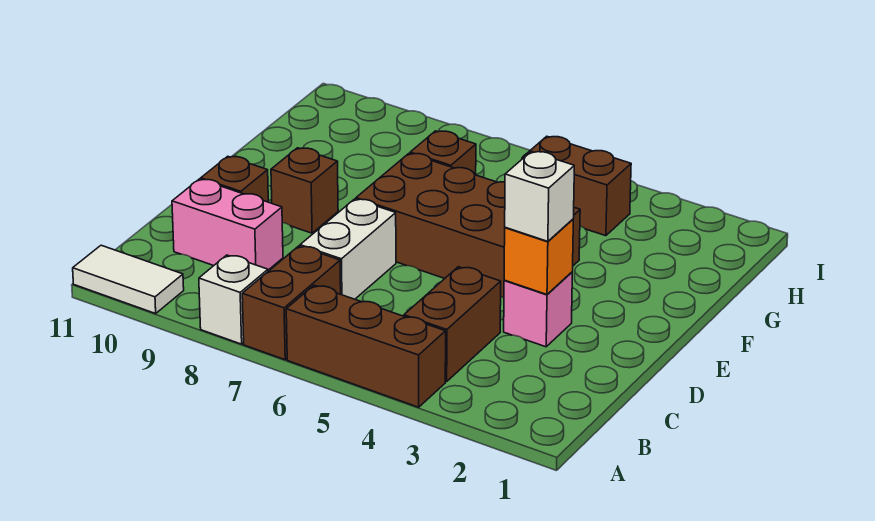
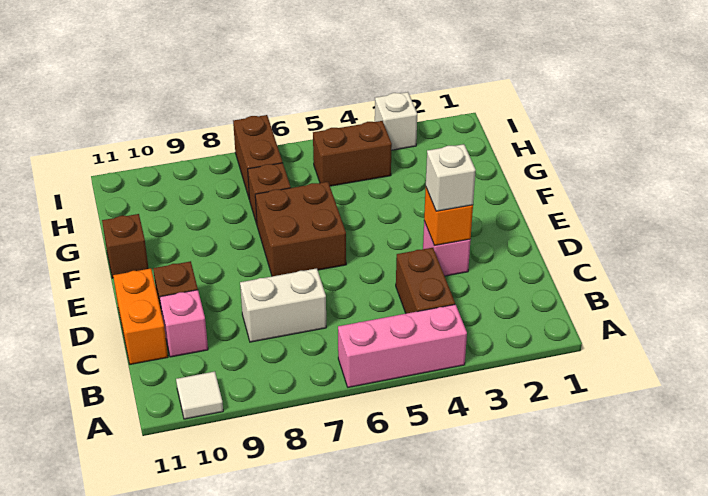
brown brick A4:A6 level 1 -> pink brick A4:A6 level 1
brown brick A7:B7 level 1 -> brown brick H7:I7 level 1
white brick A8 level 1 -> white brick I3 level 1
white tile A10:A11 level 1 -> white tile A10 level 1
white brick C7:D7 level 1 -> white brick C7:C8 level 1
pink brick C9:C10 level 1 -> pink brick C10 level 1
none -> orange brick C11:D11 level 1
brown brick E4:F7 level 1 -> brown brick E6:F7 level 1
brown brick E9 level 1 -> brown brick F11 level 1

